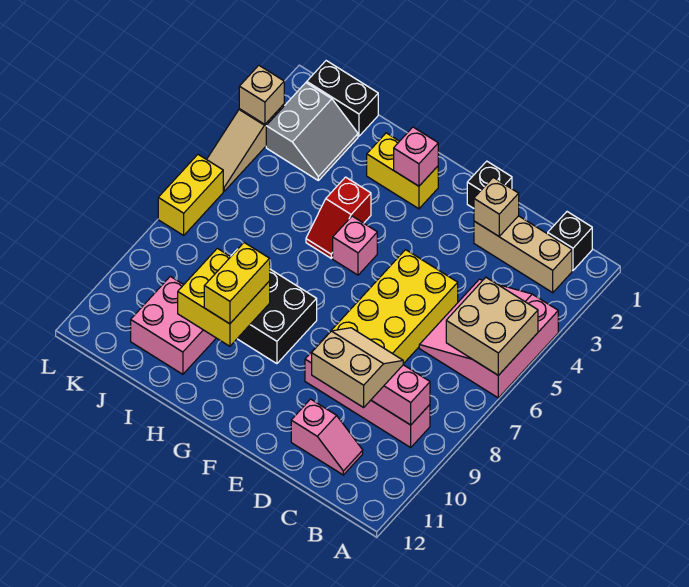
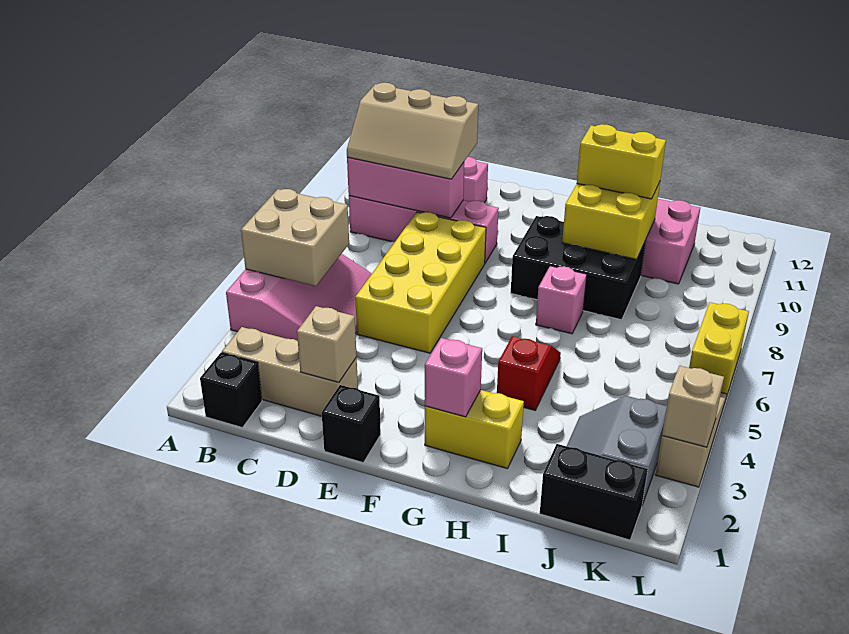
tan slope C9:D10 level 3 top 10 -> tan slope B9:D10 level 3 top 10
pink brick G5 level 1 -> pink brick H7 level 1
yellow brick H9:H10 level 3 -> yellow brick H10:I10 level 3

